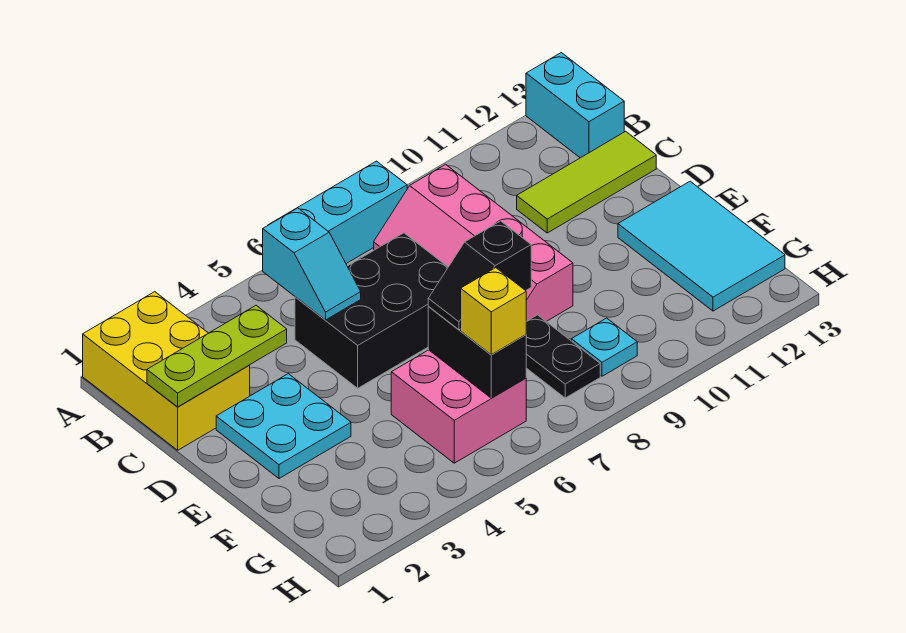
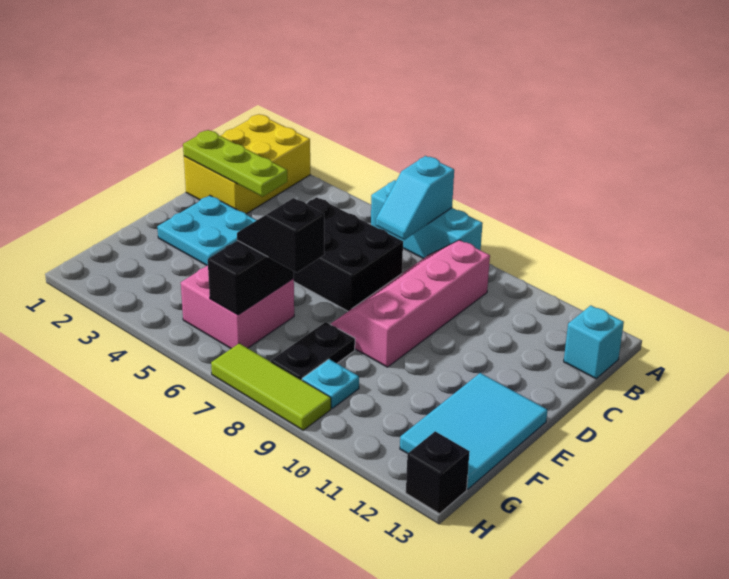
cyan brick A13:B13 level 1 -> cyan brick B13 level 1
cyan slope B5:C5 level 2 top B -> cyan slope A7:B7 level 2 top A
lime tile C11:C13 level 1 -> lime tile H7:H9 level 1
yellow brick G6 level 3 -> none
none -> black brick H13 level 1

